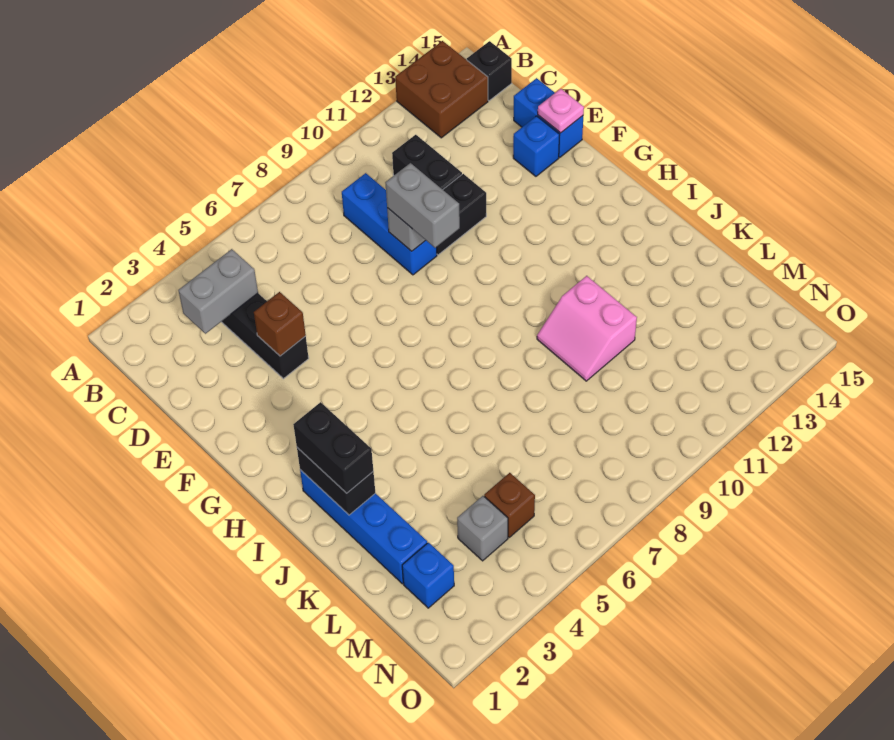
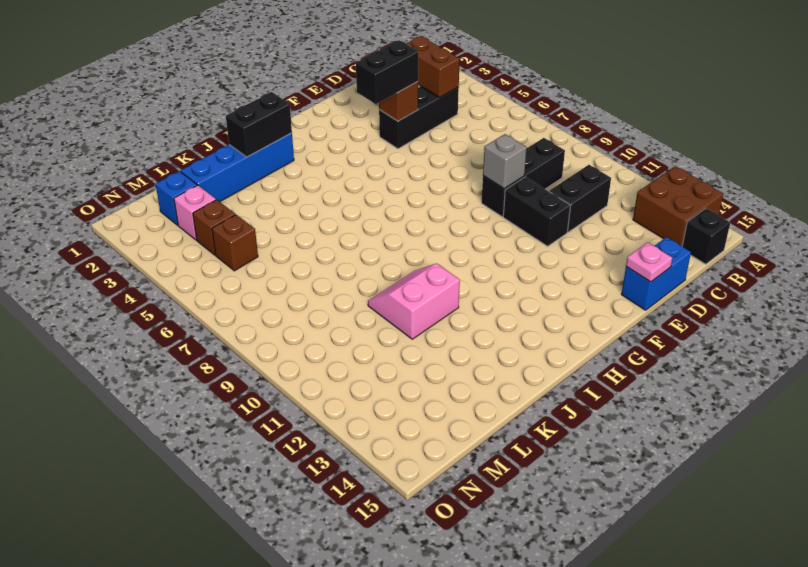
grey brick C3:C4 level 2 -> brown brick C3:C4 level 2
blue brick C9:E9 level 1 -> black brick C9:E9 level 1
grey brick E9:F9 level 3 -> none
blue brick E14 level 1 -> none
black brick I2:J2 level 3 -> black brick E4:F4 level 3
none -> pink brick M3 level 1
grey brick M4 level 1 -> brown brick M4 level 1

